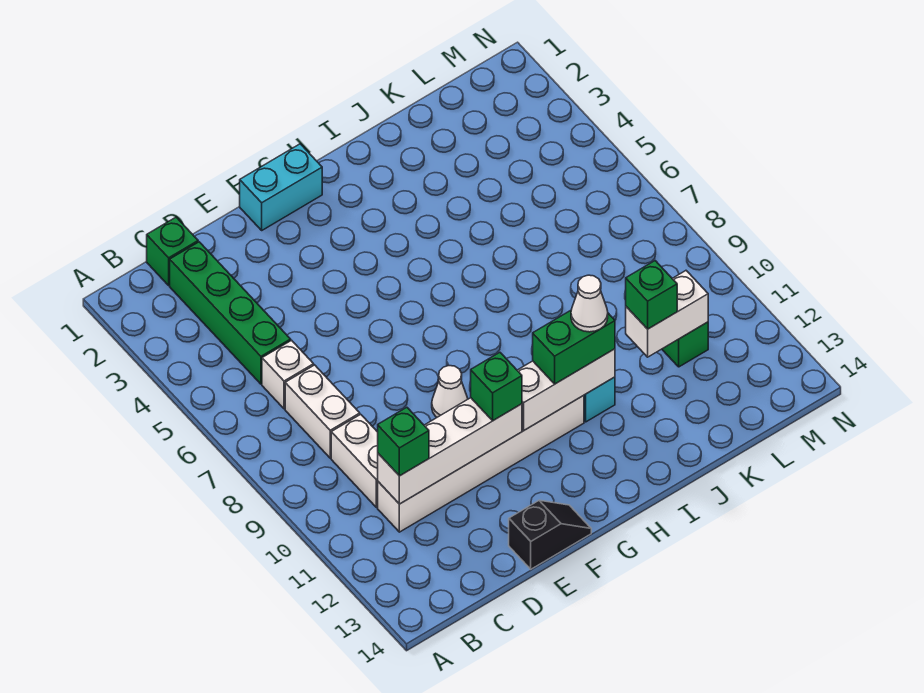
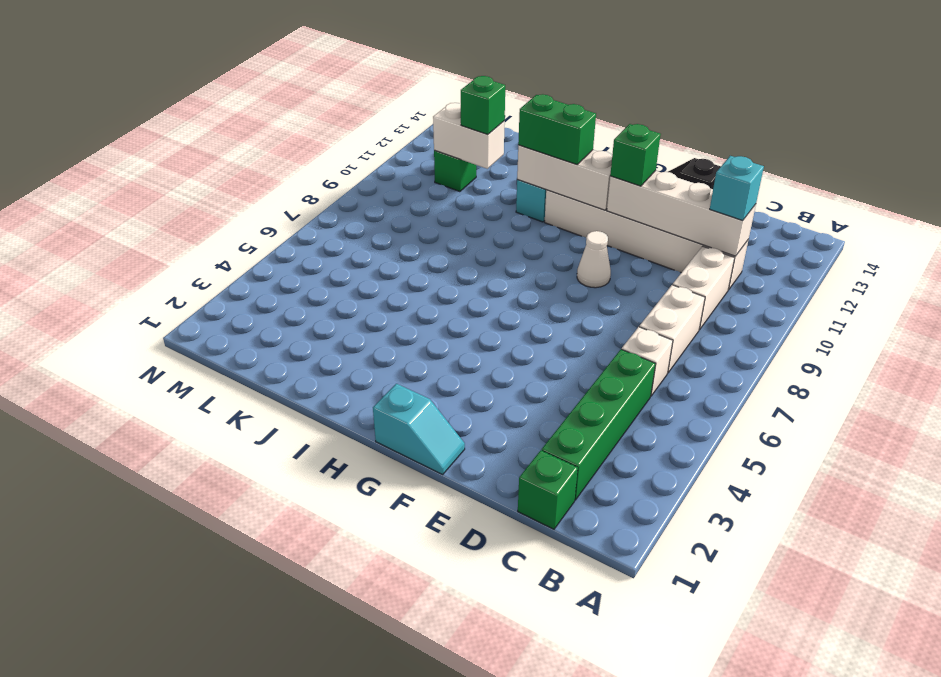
green brick C11 level 3 -> cyan brick C11 level 3
cyan brick F1:G1 level 1 -> cyan slope F1:G1 level 1 top G
white cone I11 level 4 -> none

